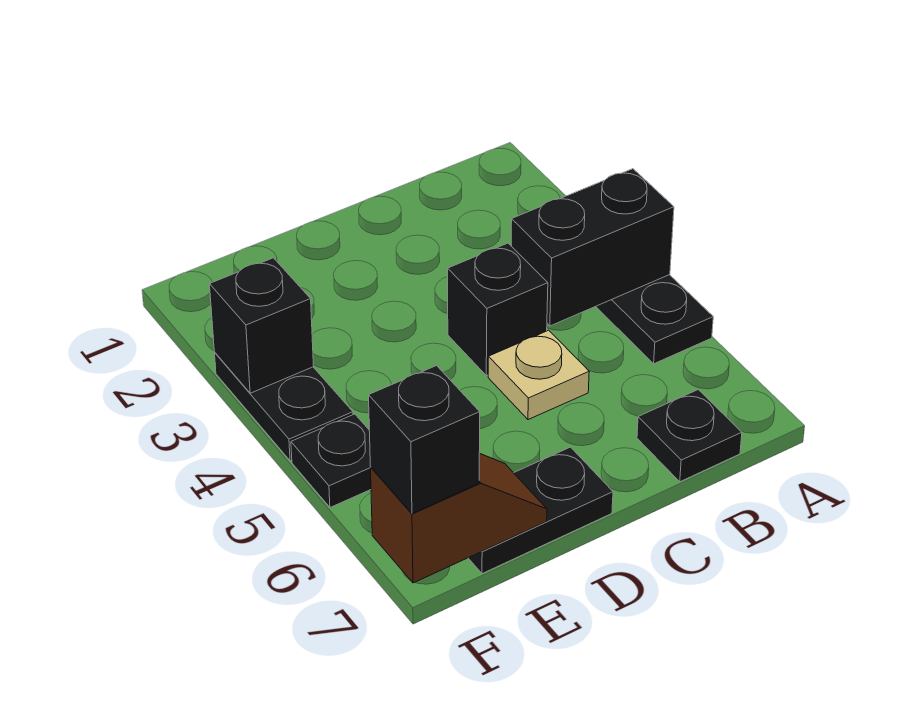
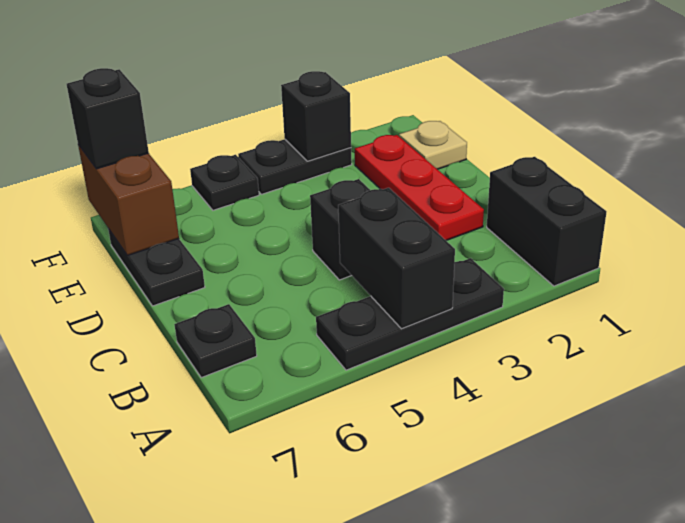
none -> black brick A1:B1 level 1
none -> red plate C2:E2 level 1
tan plate C5 level 1 -> tan plate E1 level 1
brown slope E7:F7 level 2 top F -> brown brick E7:F7 level 2

